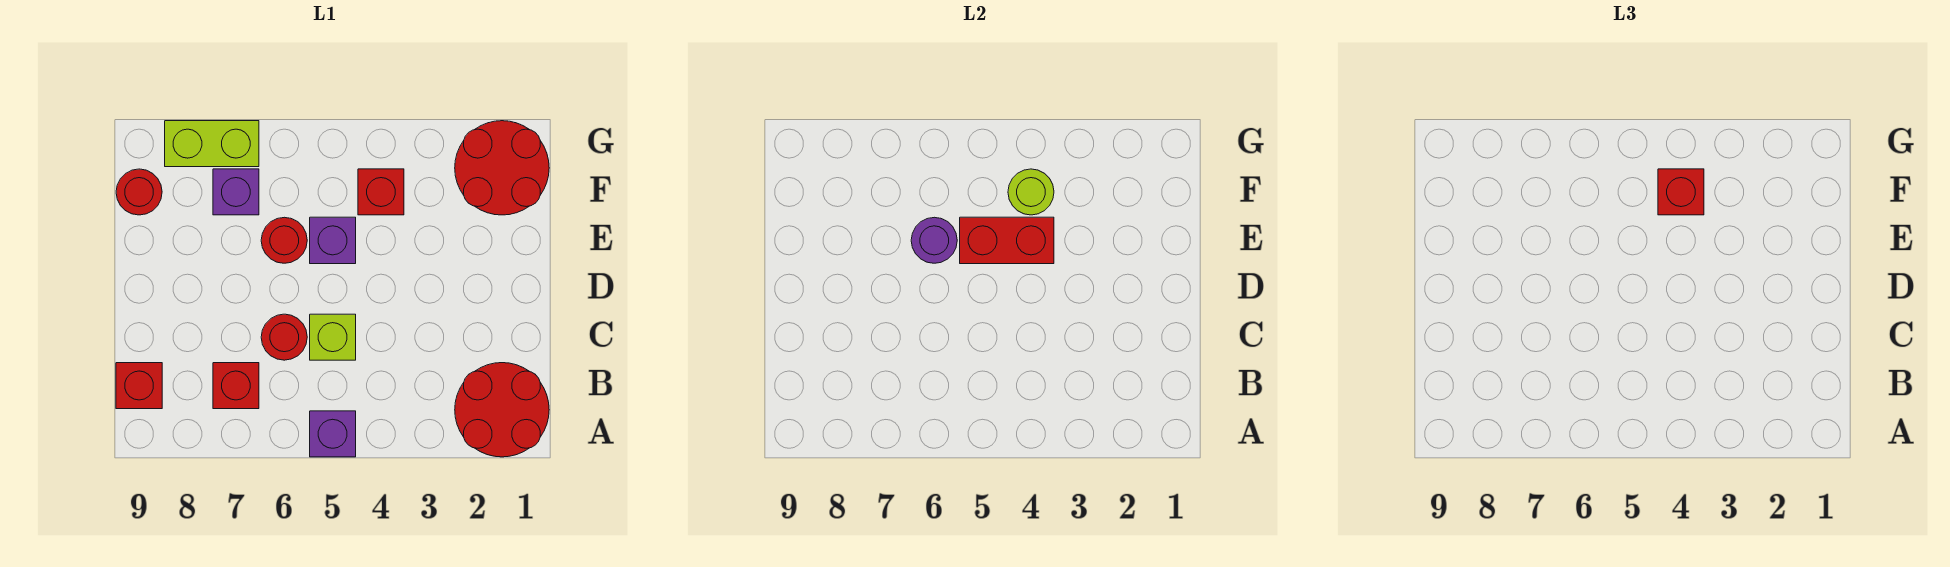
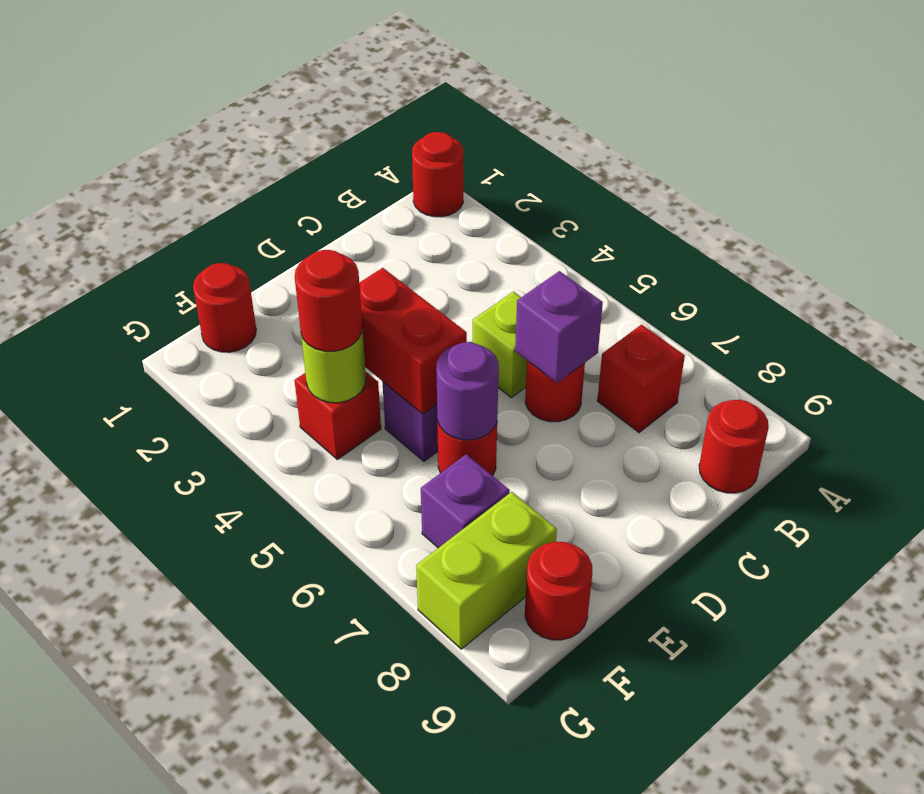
red round brick A1:B2 level 1 -> red round brick A1 level 1
purple brick A5 level 1 -> purple brick C6 level 2
red brick B9 level 1 -> red round brick B9 level 1
red round brick F1:G2 level 1 -> red round brick F1 level 1
red brick F4 level 3 -> red round brick F4 level 3
lime brick G7:G8 level 1 -> lime brick F8:G8 level 1

